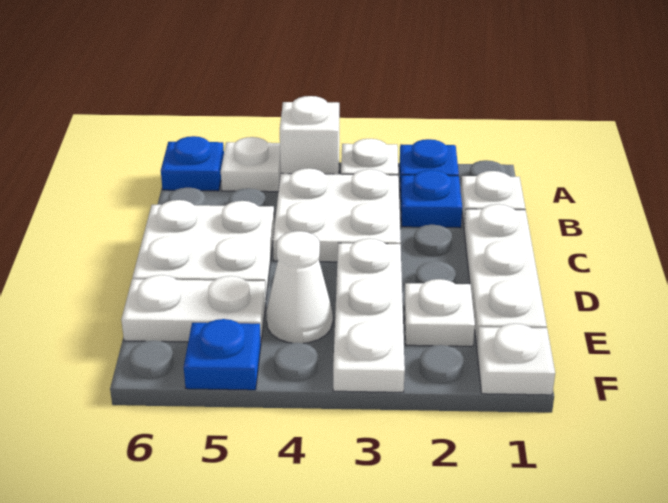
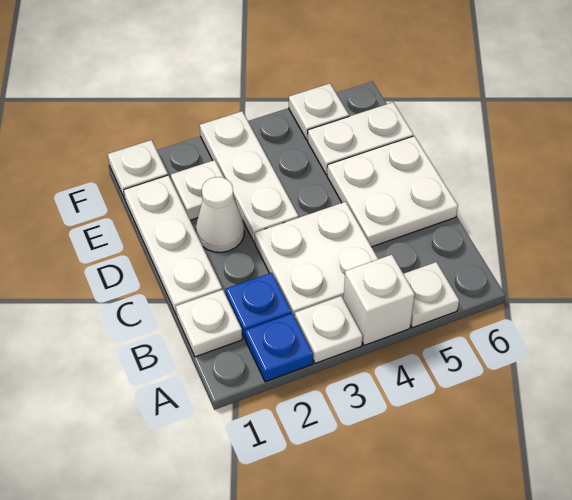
blue plate A6 level 1 -> none
white cone E4 level 1 -> white cone D2 level 1
blue plate F5 level 1 -> white plate F5 level 1

